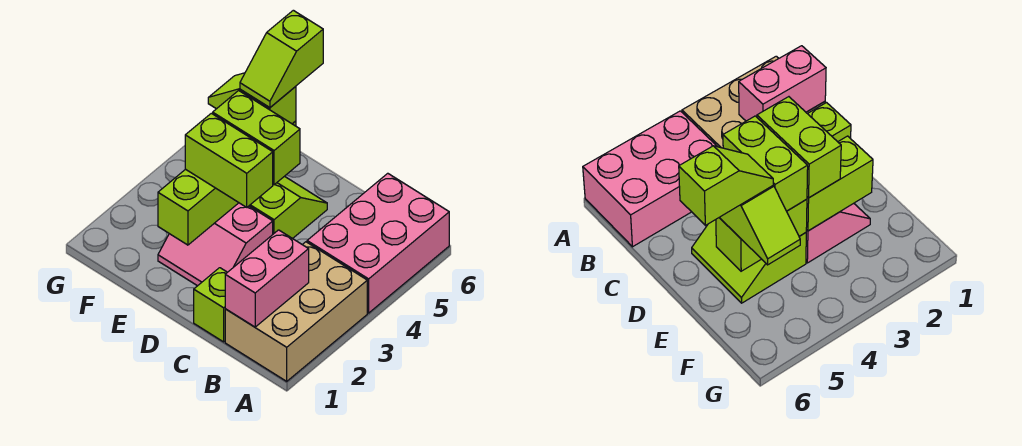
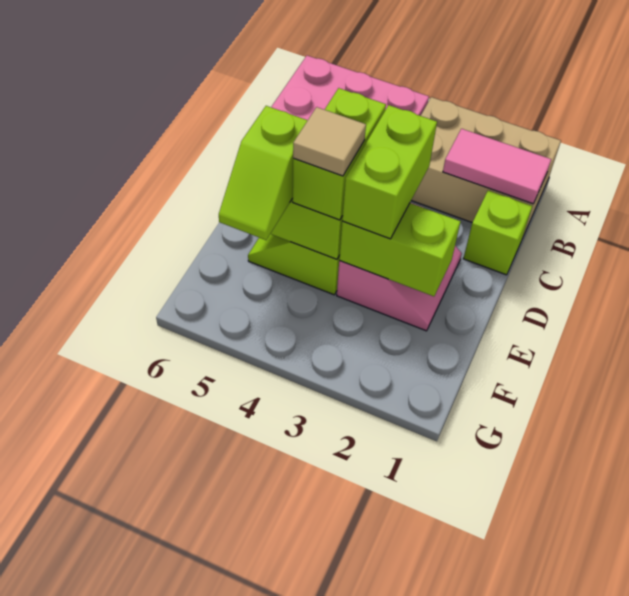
pink brick B1:B2 level 2 -> pink tile B1:B2 level 2
none -> tan tile E4 level 4
lime slope E5:E6 level 4 top 6 -> none

